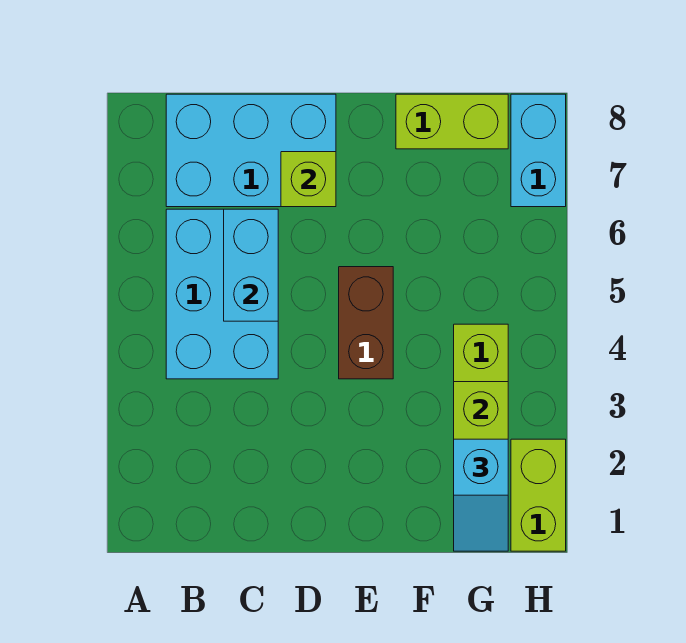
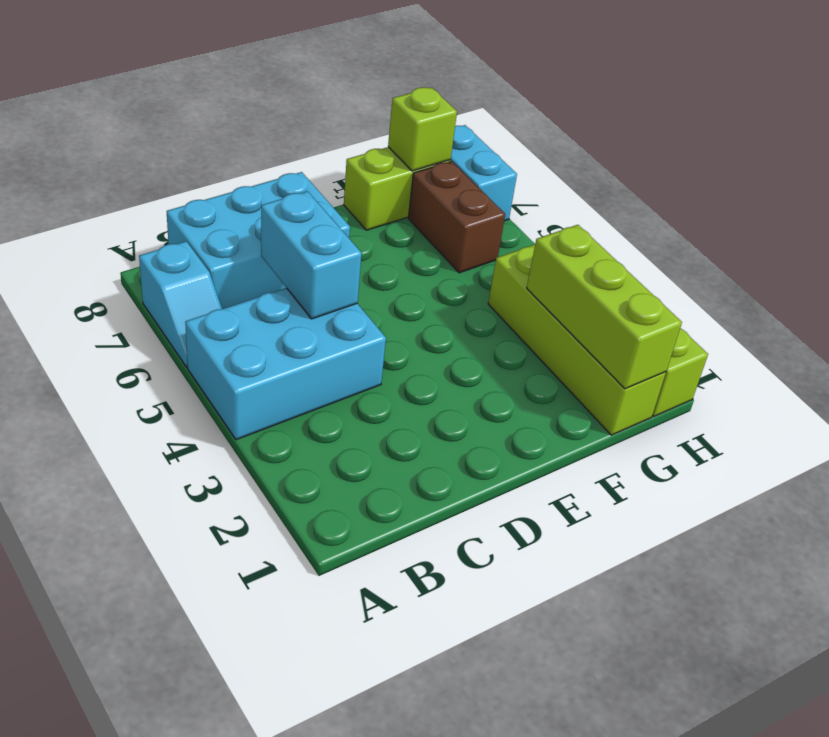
cyan brick B4:C6 level 1 -> cyan brick A4:C5 level 1
lime brick D7 level 2 -> lime brick G8 level 2
brown brick E4:E5 level 1 -> brown brick G6:G7 level 1
cyan slope G1:G2 level 3 top 2 -> cyan slope A6:A7 level 1 top 7

